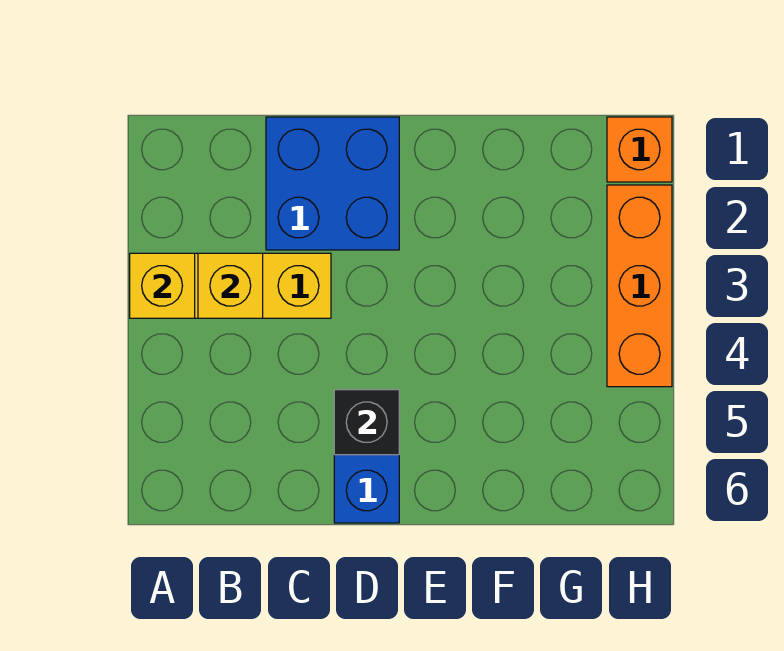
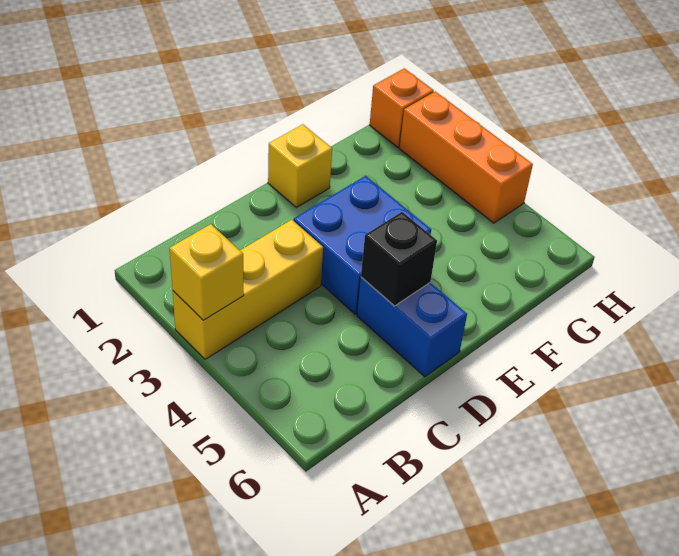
yellow brick B3 level 2 -> yellow brick E1 level 1
blue brick C1:D2 level 1 -> blue brick D3:E4 level 1

